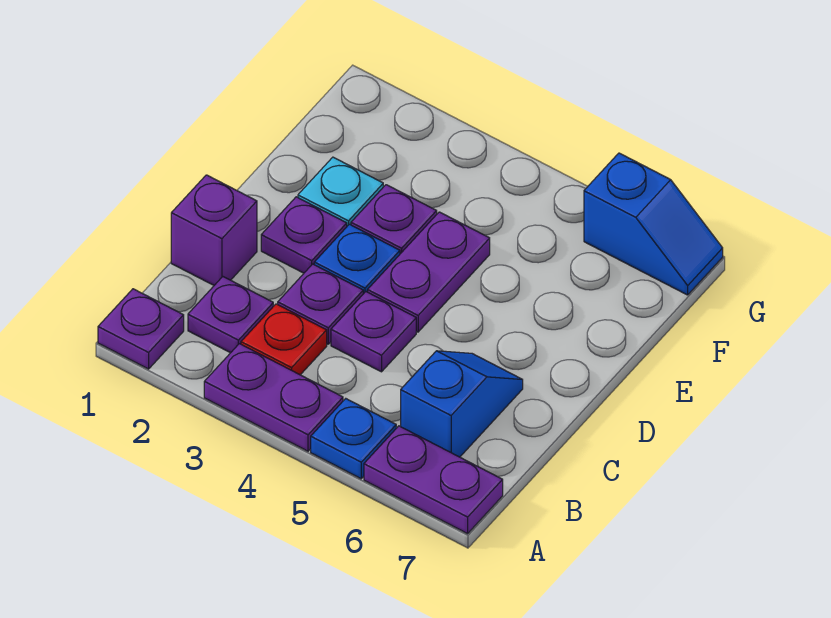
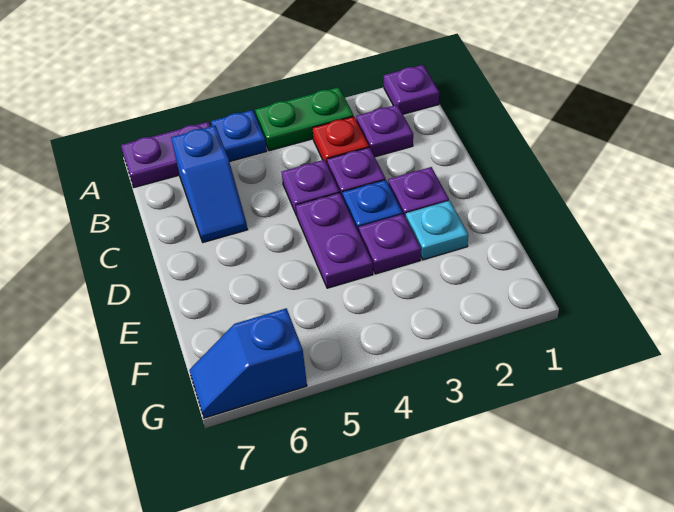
purple plate A3:A4 level 1 -> green plate A3:A4 level 1
purple brick C1 level 1 -> none

